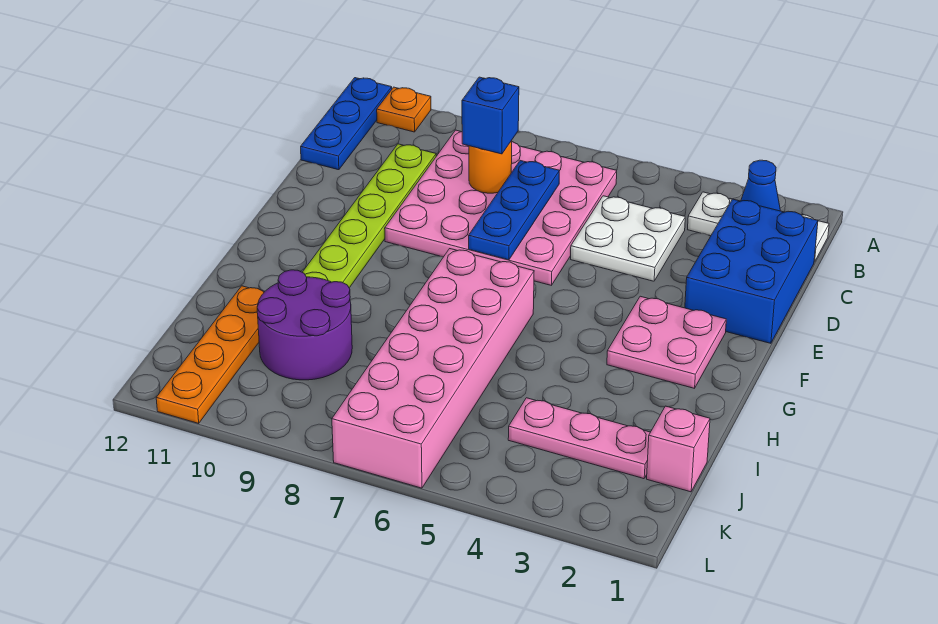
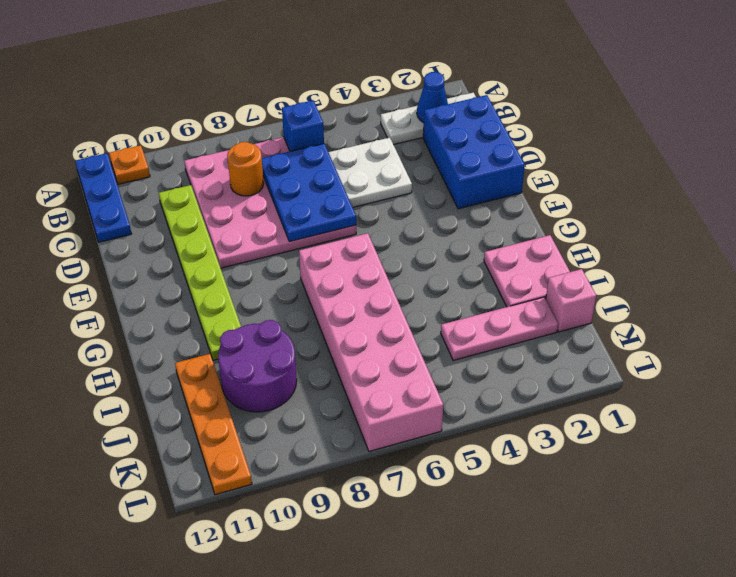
blue plate C7:E7 level 2 -> blue plate C6:E7 level 2
blue brick C8 level 3 -> blue brick B6 level 2
pink plate F2:G3 level 1 -> pink plate H1:I2 level 1

